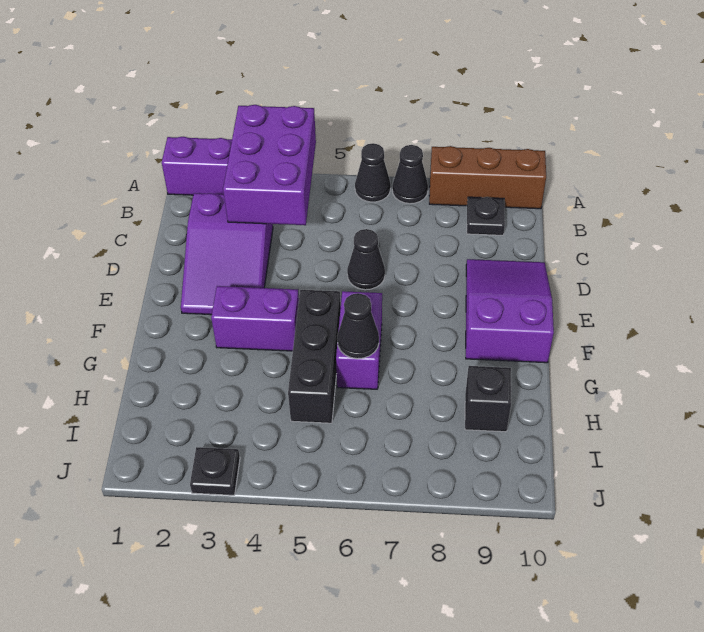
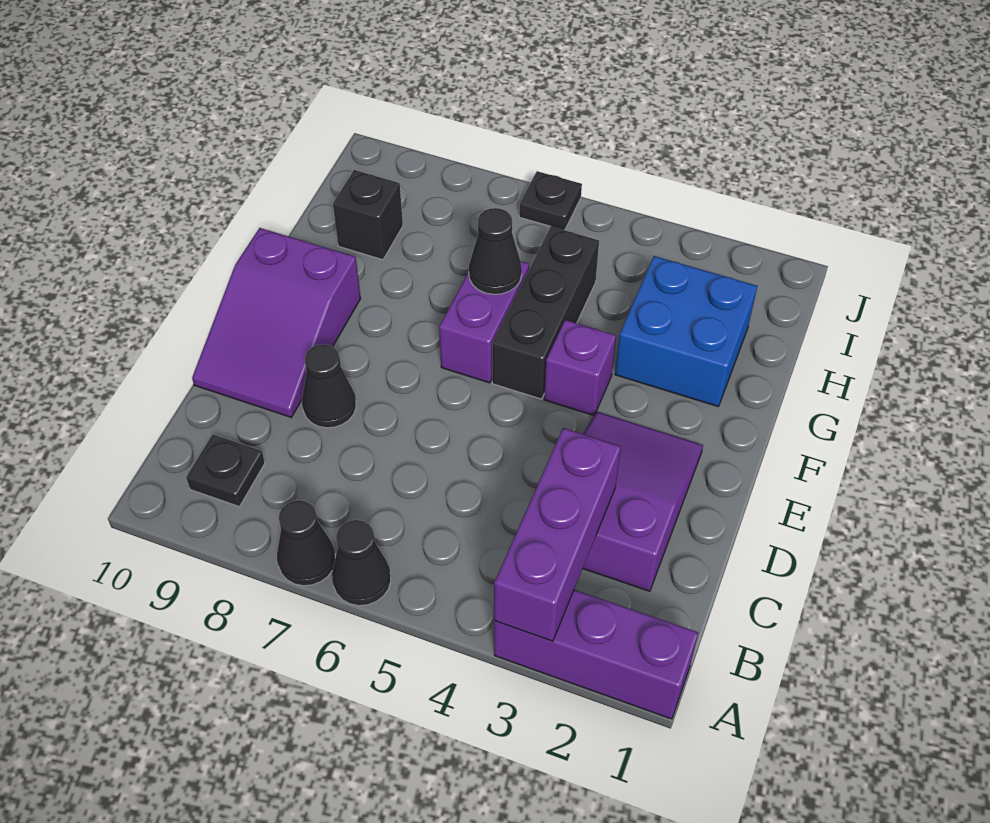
purple brick A3:C4 level 2 -> purple brick A3:C3 level 2
brown brick A8:A10 level 1 -> none
black cone D6 level 1 -> black cone D8 level 1
purple brick F3:F4 level 1 -> purple brick F4 level 1
none -> blue brick G2:H3 level 1
black plate J3 level 1 -> black plate J6 level 1

